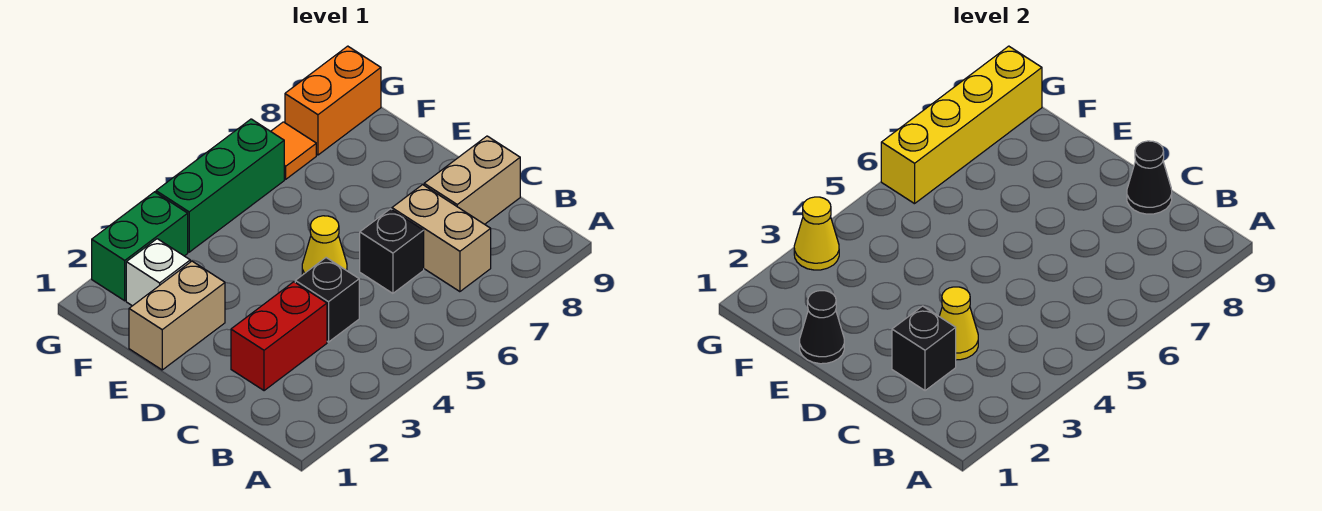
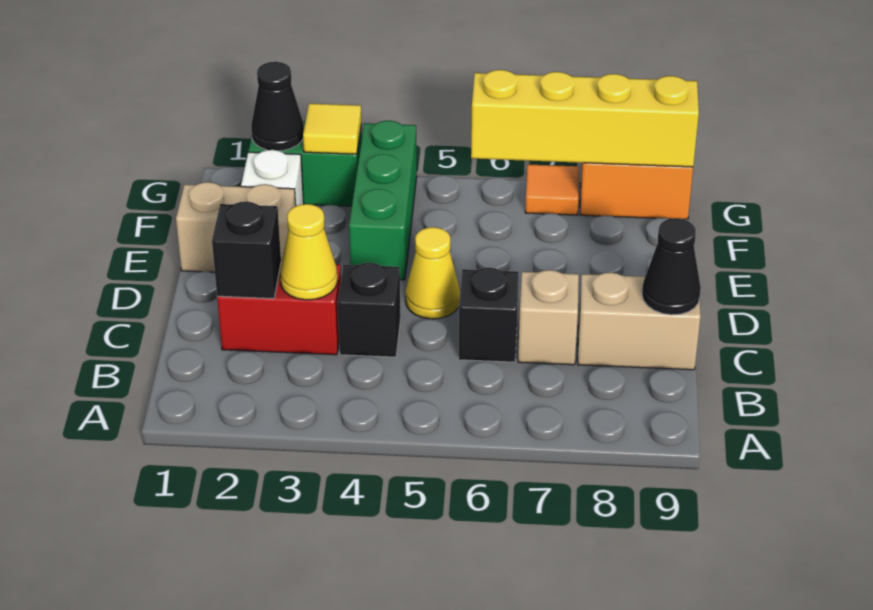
tan brick B7:C7 level 1 -> tan brick C7 level 1
black cone E1 level 2 -> black cone G2 level 2
yellow cone G3 level 2 -> yellow tile G3 level 2
green brick G4:G6 level 1 -> green brick E4:G4 level 1

